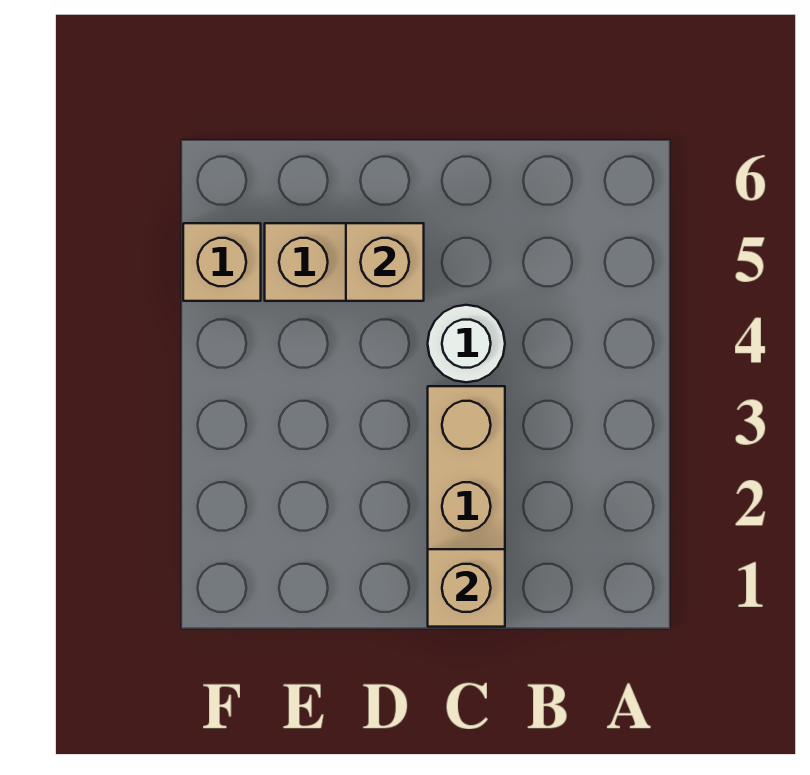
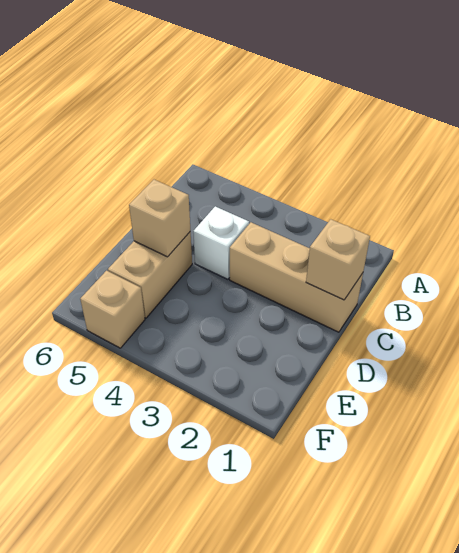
white round brick C4 level 1 -> white brick C4 level 1

